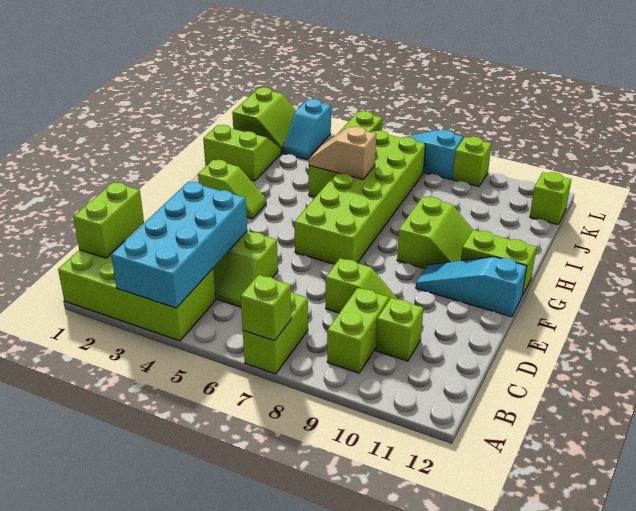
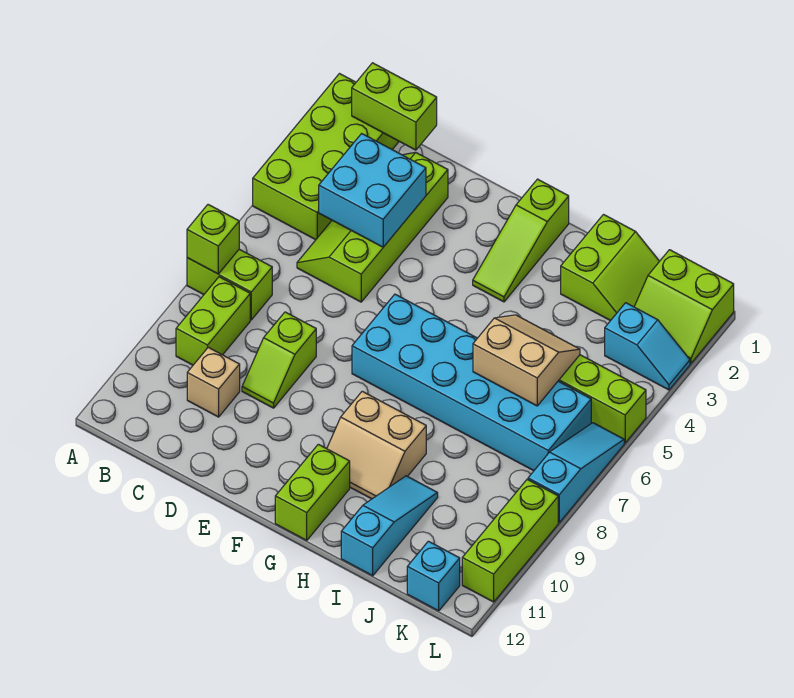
cyan brick A3:D4 level 2 -> cyan brick C3:D4 level 2
lime brick B9:C9 level 1 -> lime brick B8:B9 level 1
lime brick C10 level 1 -> tan brick C10 level 1
lime brick F6:K7 level 1 -> cyan brick F6:K7 level 1
cyan slope F10:F12 level 1 top 12 -> cyan slope I10:I12 level 1 top 12
lime slope G2:G3 level 1 top 2 -> lime slope G1:G3 level 1 top 1
lime slope G9:H10 level 1 top 9 -> tan slope G9:H10 level 1 top 9
tan slope I5:I6 level 2 top 6 -> tan slope I5:J6 level 2 top 6
cyan slope K3:L3 level 1 top L -> cyan slope K3:L3 level 1 top K
lime brick K12 level 1 -> cyan brick K12 level 1
lime brick L9 level 1 -> lime brick L9:L11 level 1

